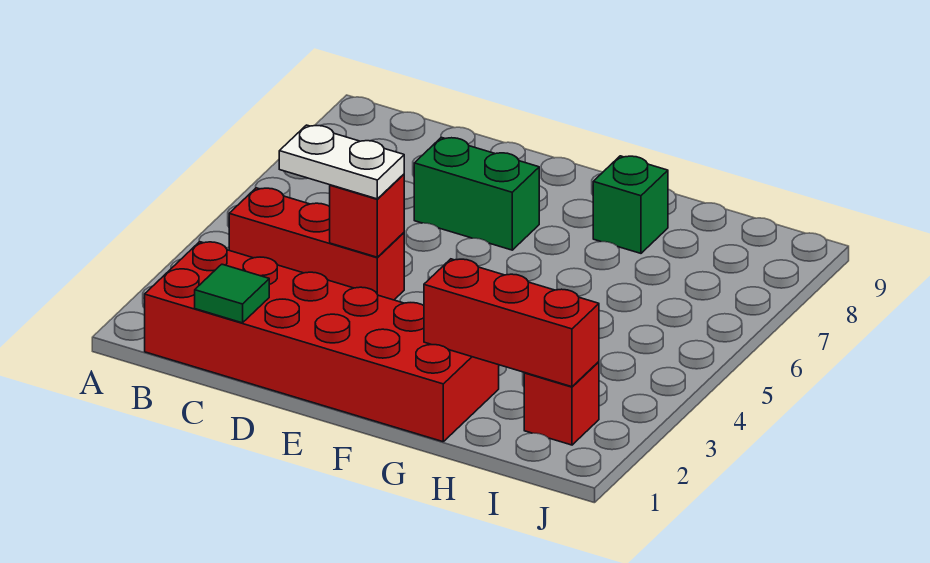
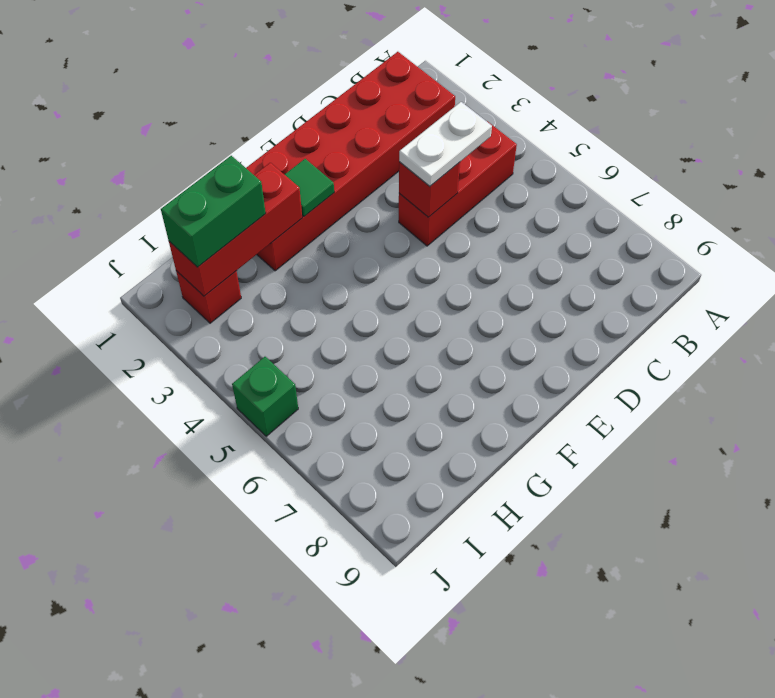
green tile C1 level 2 -> green tile F2 level 2
green brick D7:E7 level 1 -> green brick H2:I2 level 3
green brick G8 level 1 -> green brick J5 level 1

